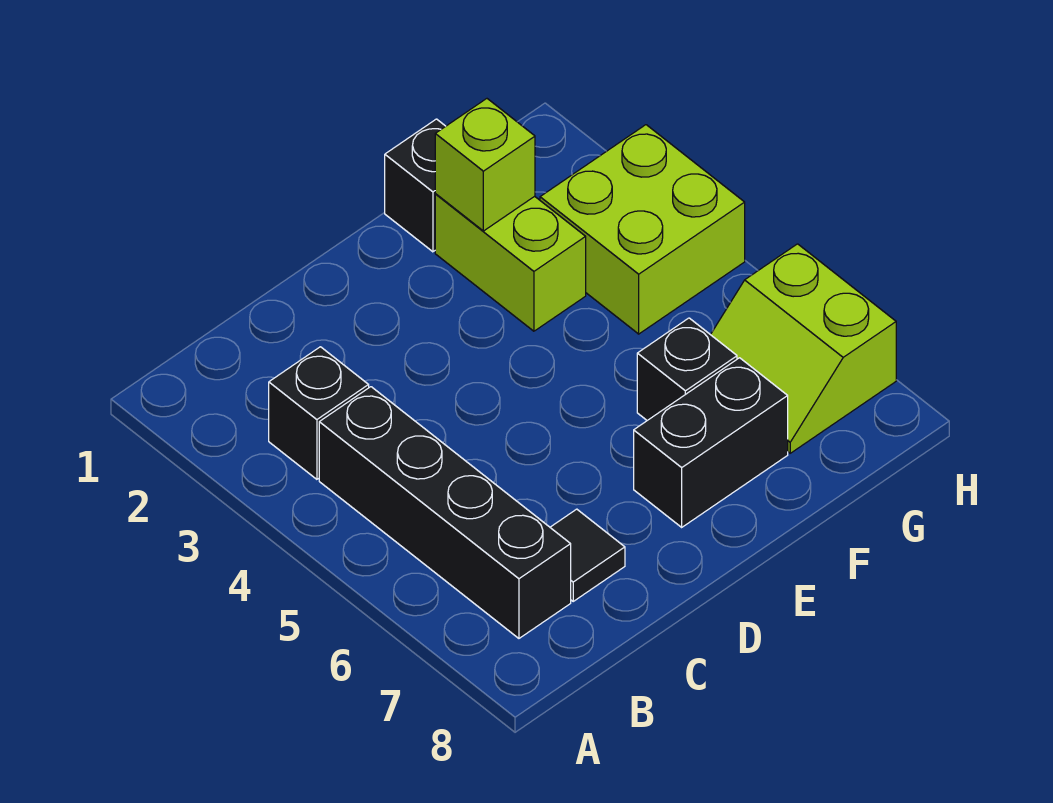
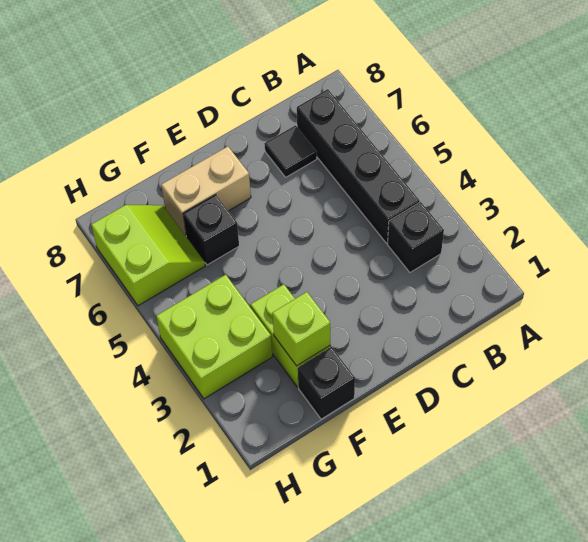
black brick E7:F7 level 1 -> tan brick E7:F7 level 1

